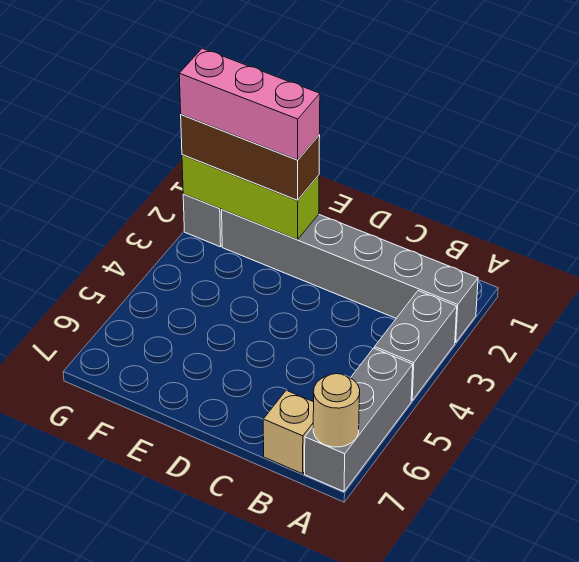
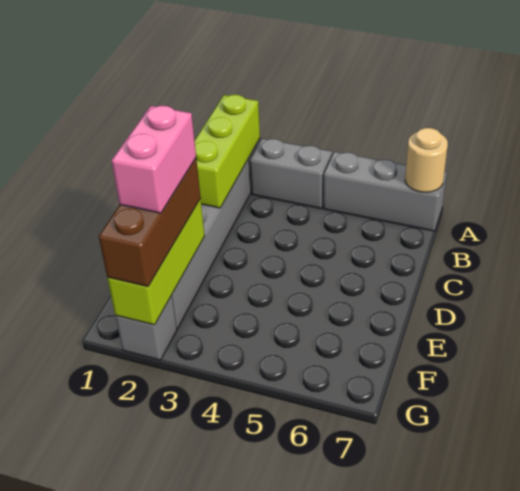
none -> lime brick A2:C2 level 2
tan brick B7 level 1 -> none
pink brick E2:G2 level 4 -> pink brick E2:F2 level 4

